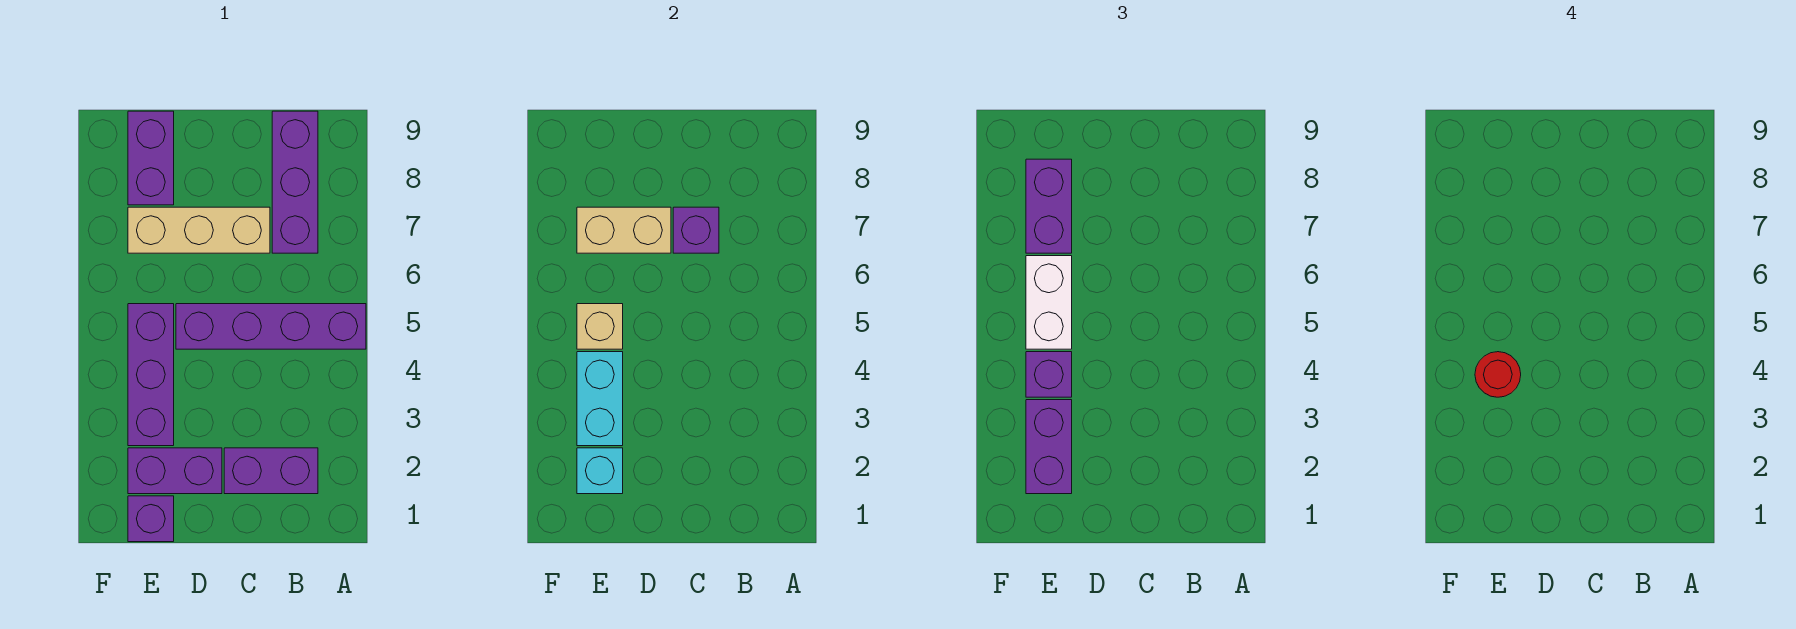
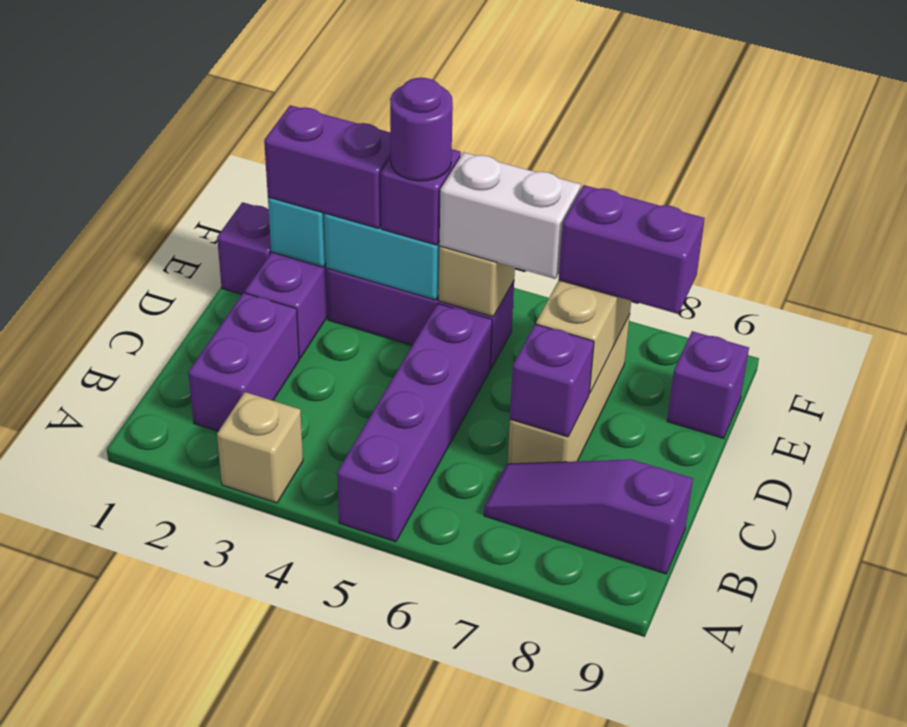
none -> tan brick A3 level 1
purple brick B7:B9 level 1 -> purple slope B7:B9 level 1 top 9
red round brick E4 level 4 -> purple round brick E4 level 4
purple brick E8:E9 level 1 -> purple brick E9 level 1

